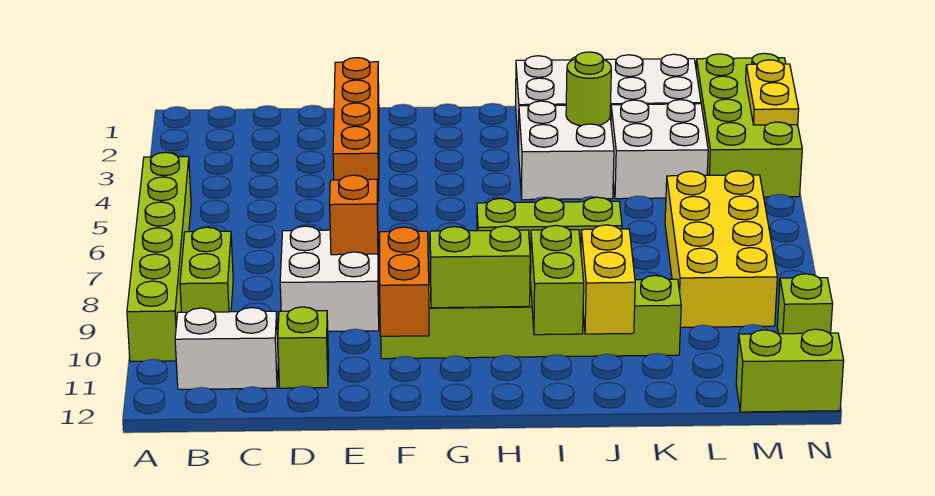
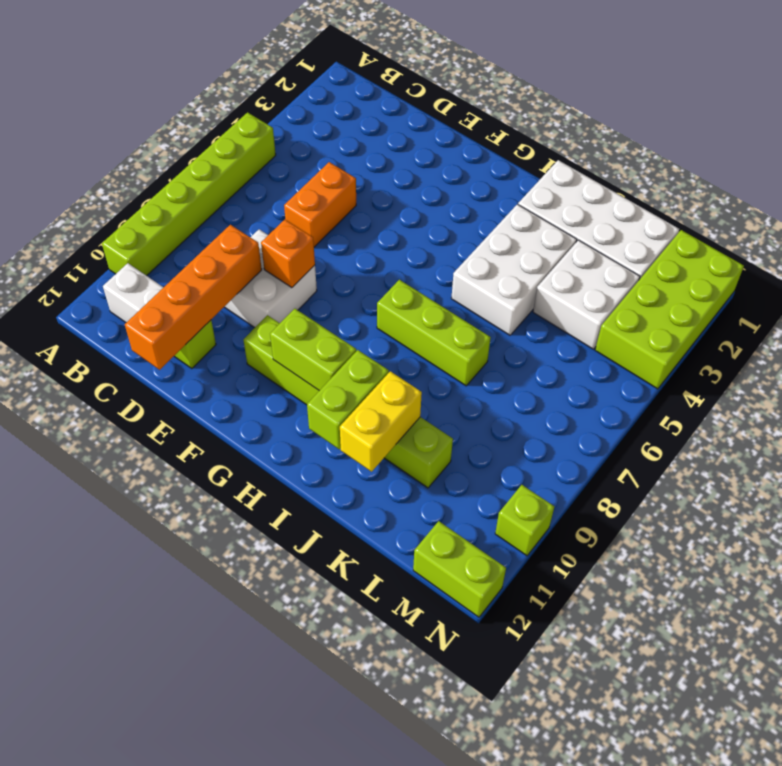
lime brick B8:B9 level 1 -> none
orange brick E1:E4 level 1 -> orange brick D9:D12 level 2
orange brick F10:F11 level 2 -> orange brick D5:D6 level 1
white brick I3:J4 level 1 -> white brick I3:J5 level 1
lime round brick J3 level 2 -> none
yellow brick L6:M9 level 1 -> none
yellow plate N2:N3 level 2 -> none

